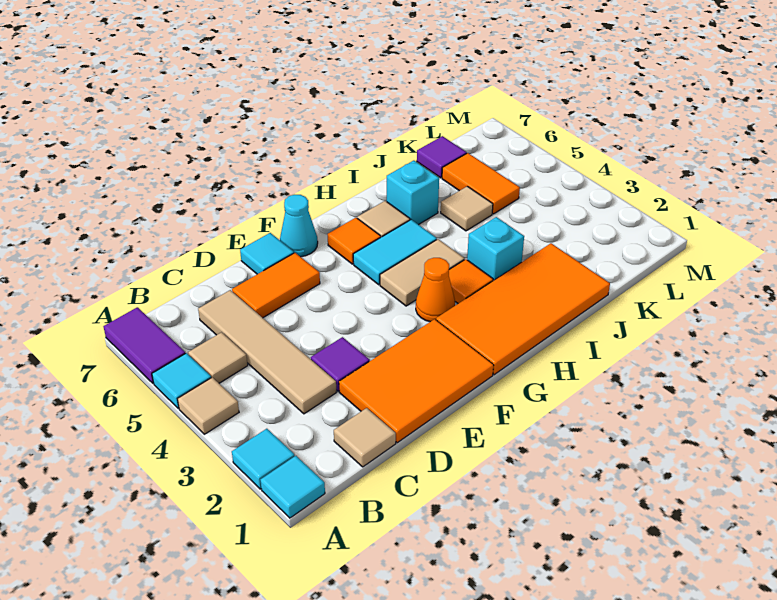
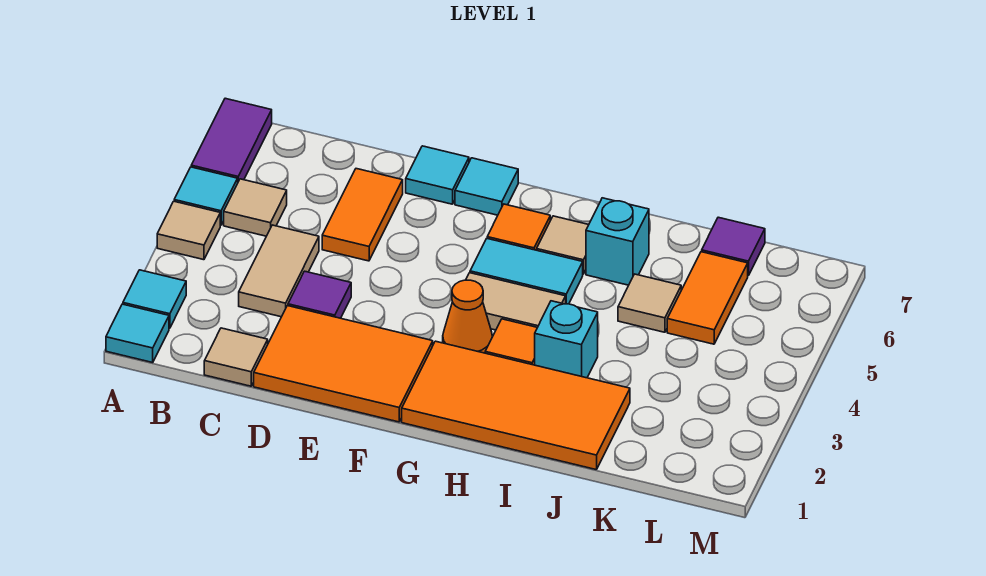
tan tile C3:C6 level 1 -> tan tile C3:C4 level 1
orange tile D6:E6 level 1 -> orange tile D5:D6 level 1
cyan cone F7 level 1 -> cyan tile F7 level 1

